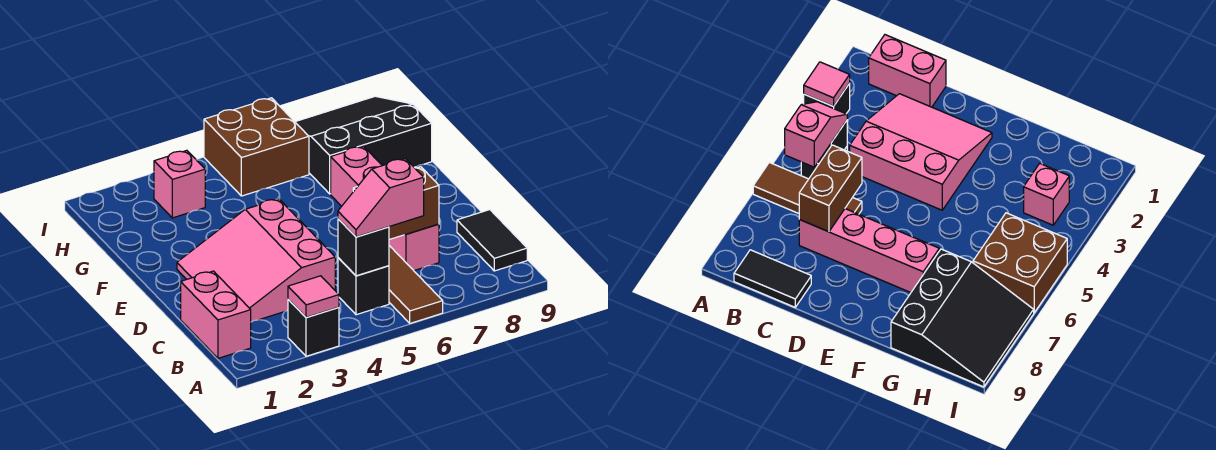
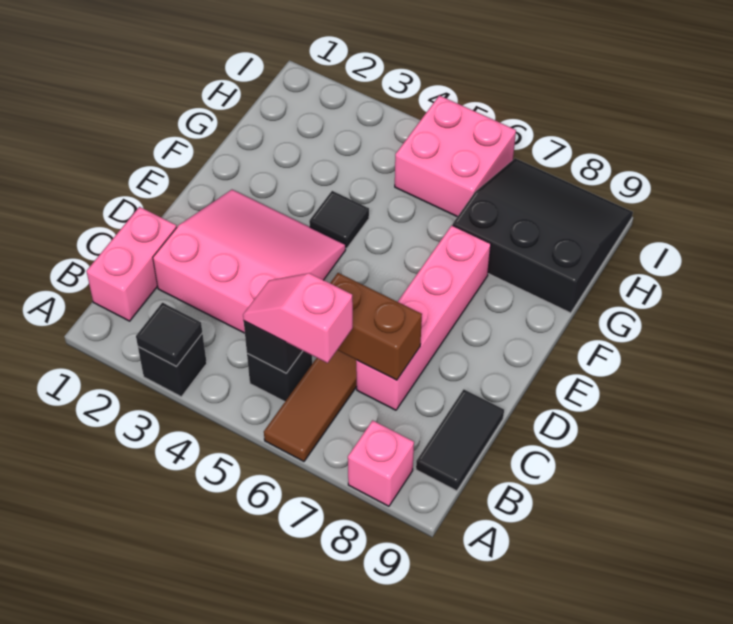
pink tile A3 level 2 -> black tile A3 level 2
pink slope C2:E4 level 1 top 4 -> pink slope C2:E4 level 1 top C
none -> black tile F4 level 1
pink brick H3 level 1 -> pink brick A8 level 1
brown brick H5:I6 level 1 -> pink brick H5:I6 level 1

